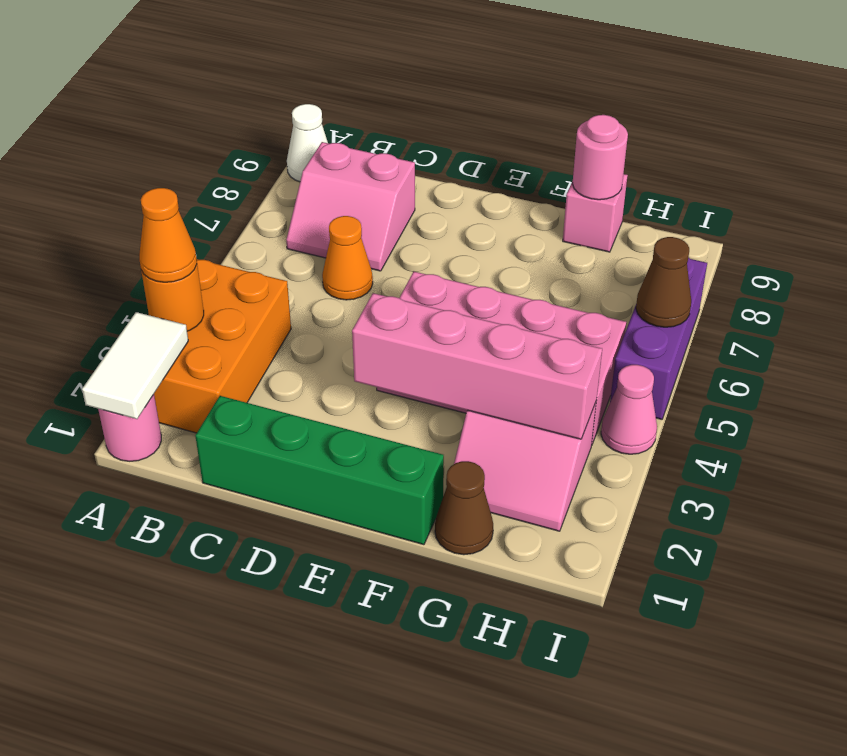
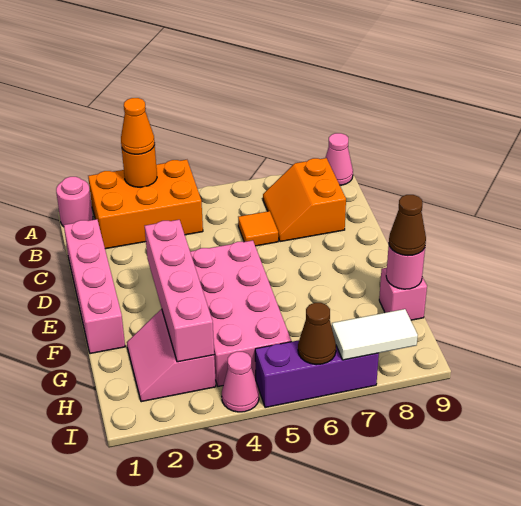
white tile A1:A2 level 2 -> white tile I7:I8 level 2
white cone A9 level 1 -> pink cone A9 level 1
pink slope B7:C8 level 1 top 8 -> orange slope B7:C8 level 1 top 8
green brick C1:F1 level 1 -> pink brick C1:F1 level 1
orange cone C6 level 1 -> orange tile C6 level 1
brown cone G1 level 1 -> brown cone G9 level 3

